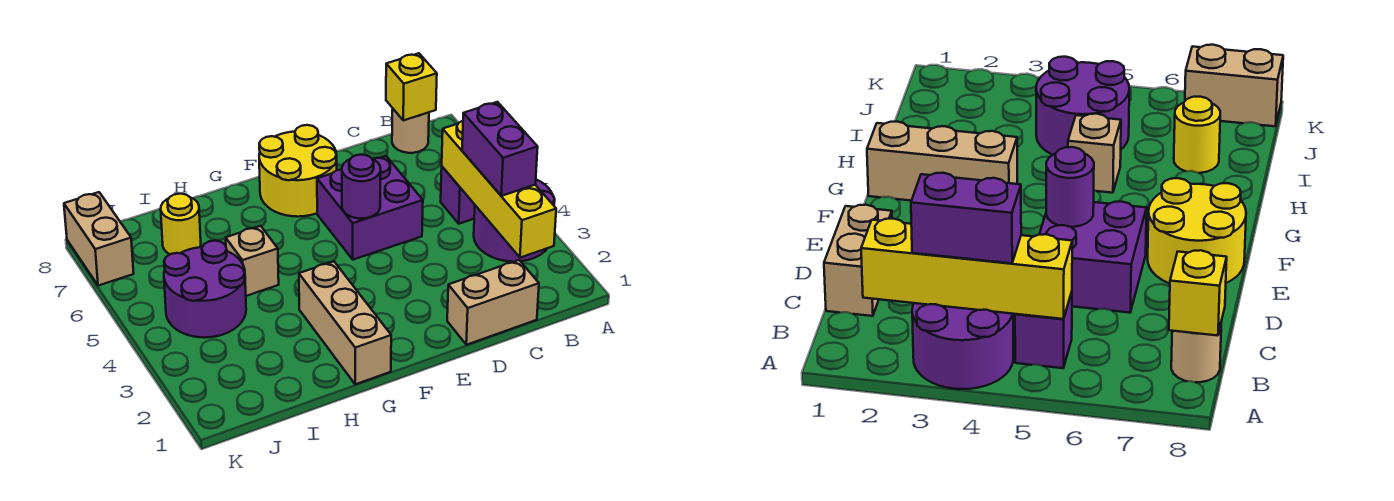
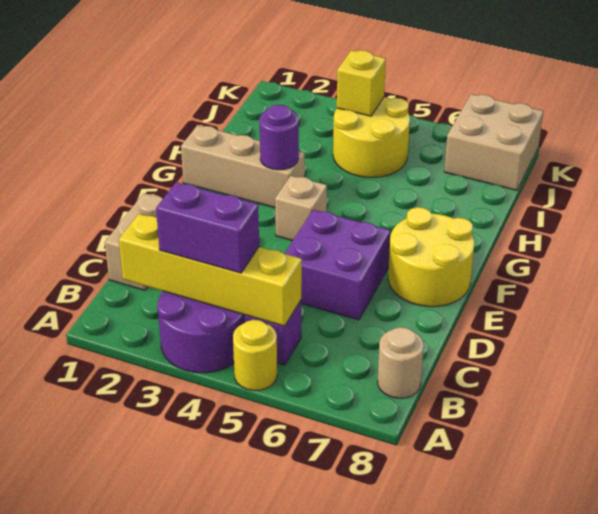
yellow brick B8 level 2 -> yellow brick J4 level 2
purple round brick E5 level 2 -> purple round brick G3 level 2
tan brick H5 level 1 -> tan brick F4 level 1
purple round brick I4:J5 level 1 -> yellow round brick I4:J5 level 1
yellow round brick I7 level 1 -> yellow round brick A5 level 1
tan brick K7:K8 level 1 -> tan brick J7:K8 level 1

